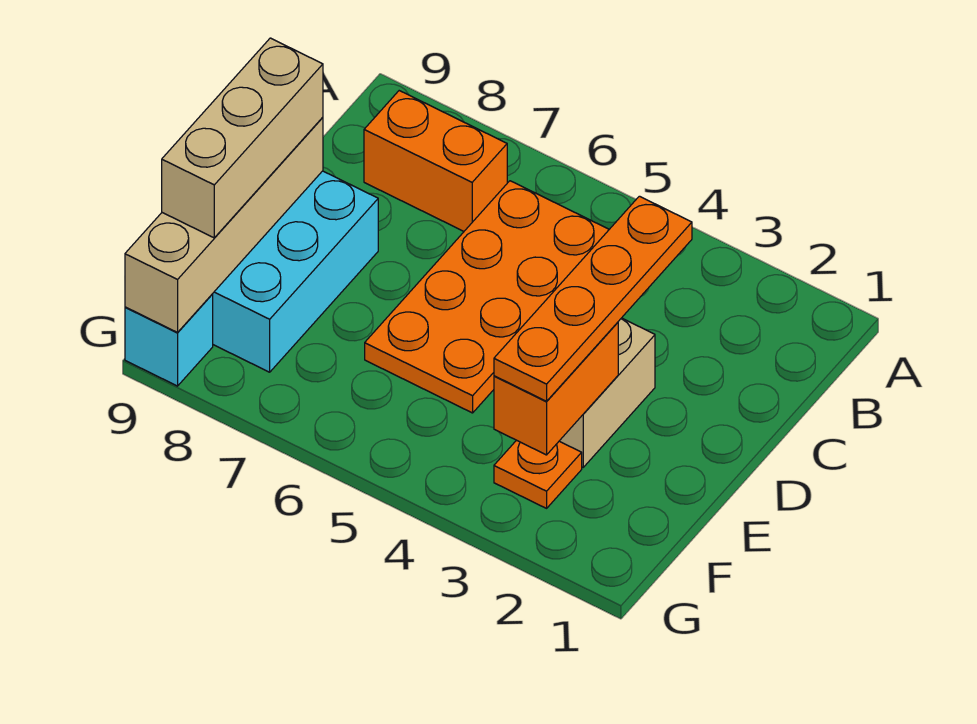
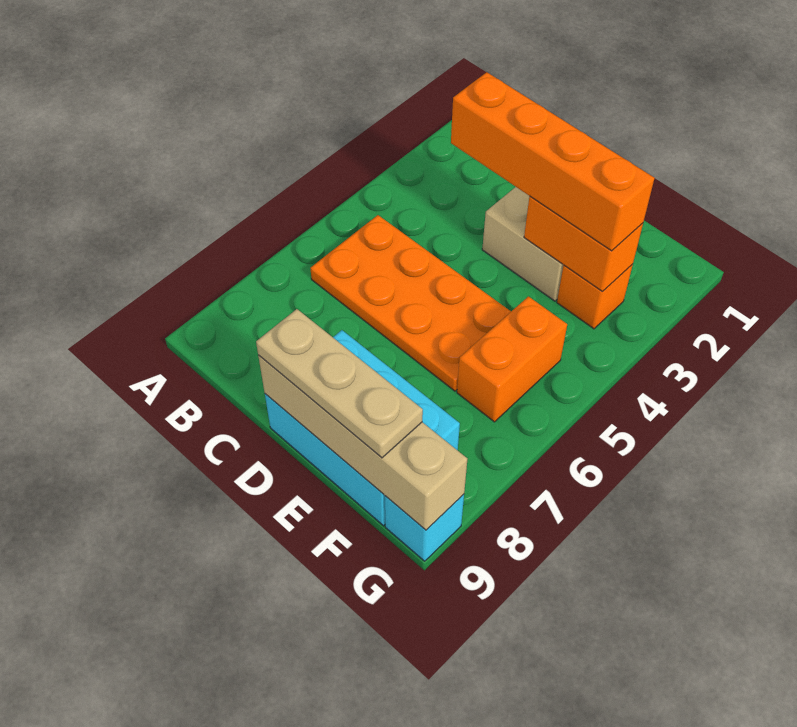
orange brick B7:B8 level 1 -> orange brick F5:F6 level 1
orange plate C3:F3 level 3 -> orange brick C3:F3 level 3
tan brick D9:F9 level 3 -> tan plate D9:F9 level 3
orange plate F3 level 1 -> orange brick F3 level 1

